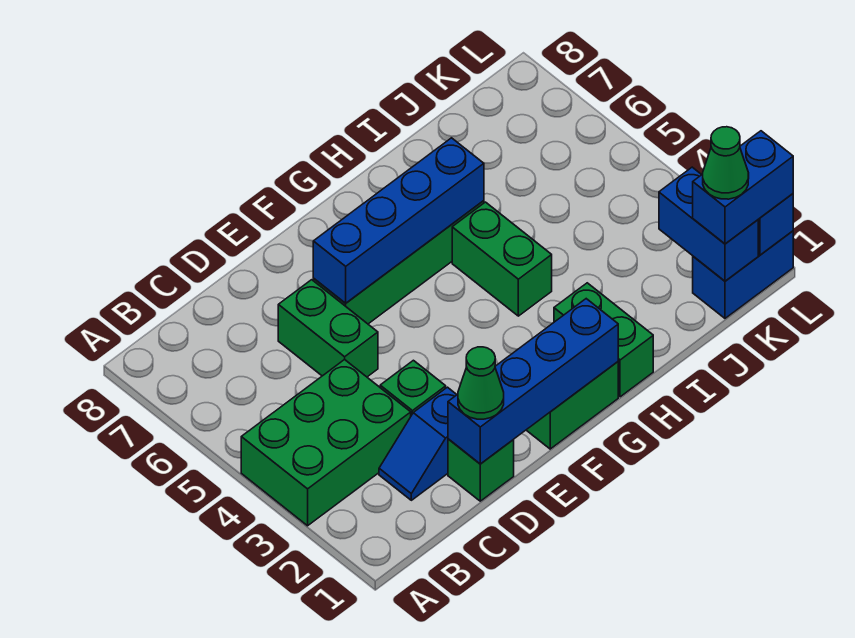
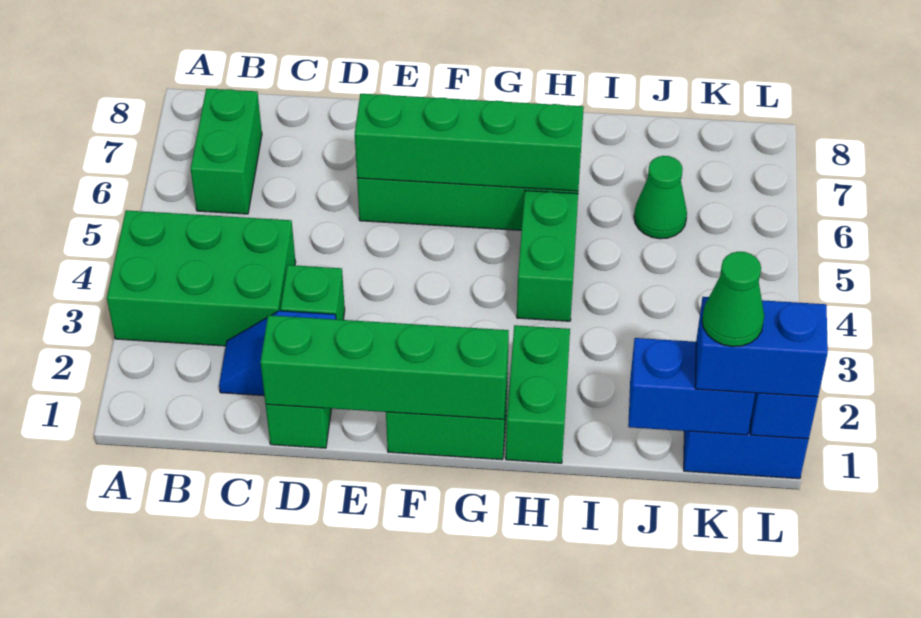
blue brick D1:G1 level 2 -> green brick D1:G1 level 2
green cone D1 level 3 -> green cone J6 level 1
green brick D5:D6 level 1 -> green brick B6:B7 level 1
blue brick E6:H6 level 2 -> green brick E6:H6 level 2
blue brick K1:K2 level 2 -> blue brick J1:K1 level 2

